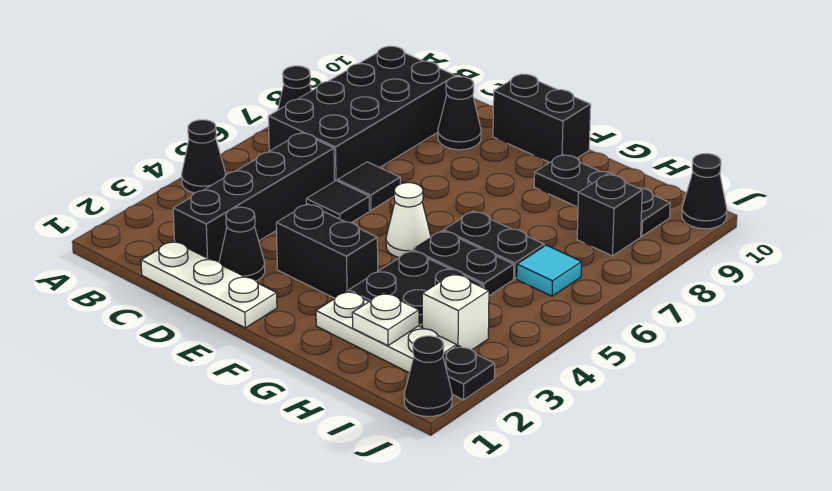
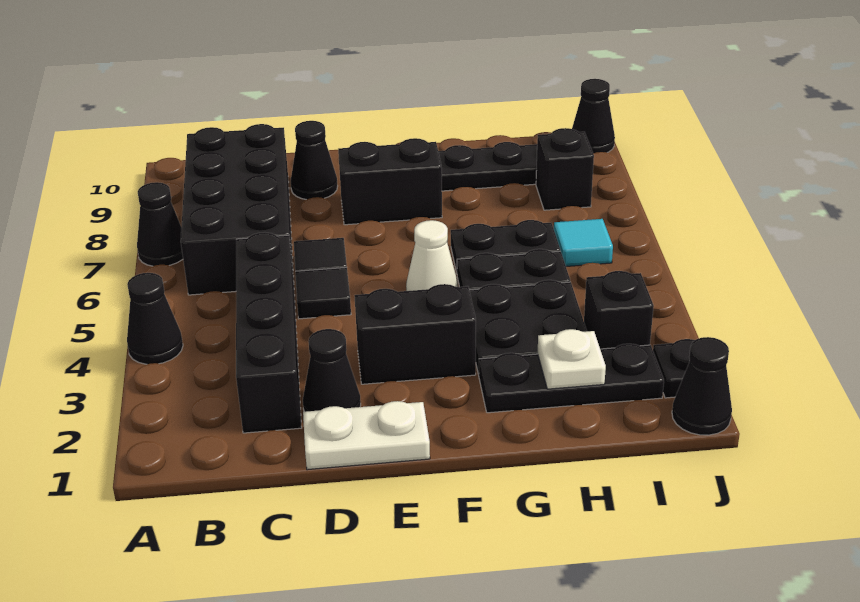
white plate C1:E1 level 1 -> white plate D1:E1 level 1
black brick E10:F10 level 1 -> black brick E8:F8 level 1
white plate G2:I2 level 1 -> black plate G2:I2 level 1
white brick I3 level 1 -> black brick I3 level 1

